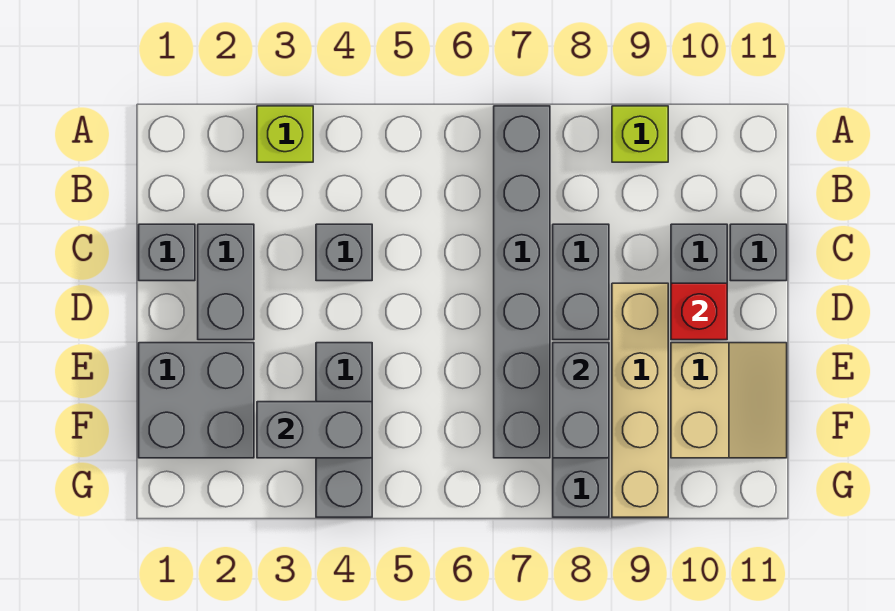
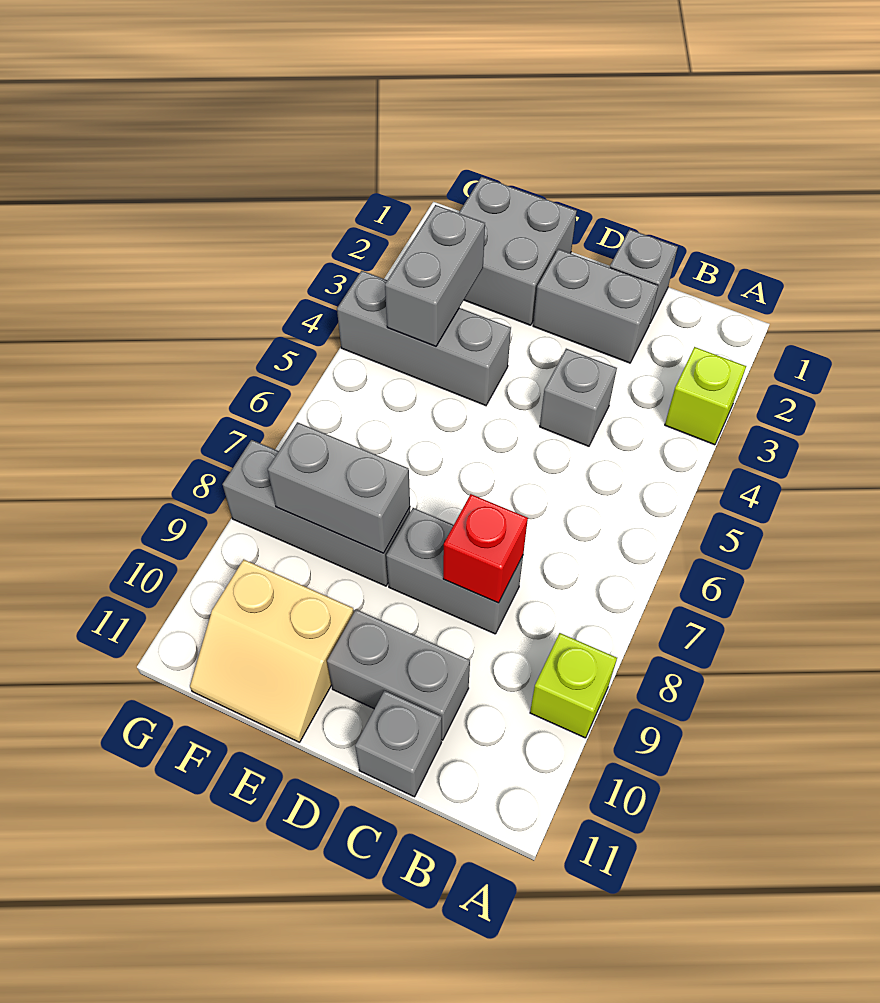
grey brick A7:F7 level 1 -> none
tan brick D9:G9 level 1 -> none
red brick D10 level 2 -> red brick C8 level 2

